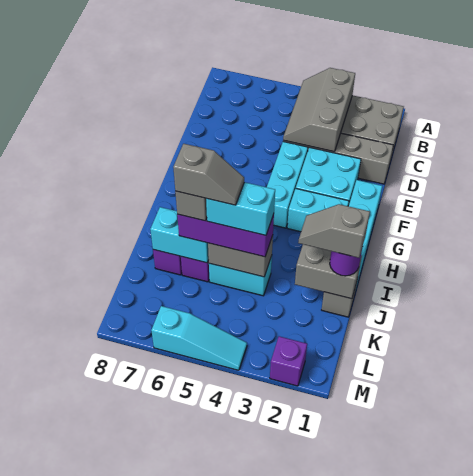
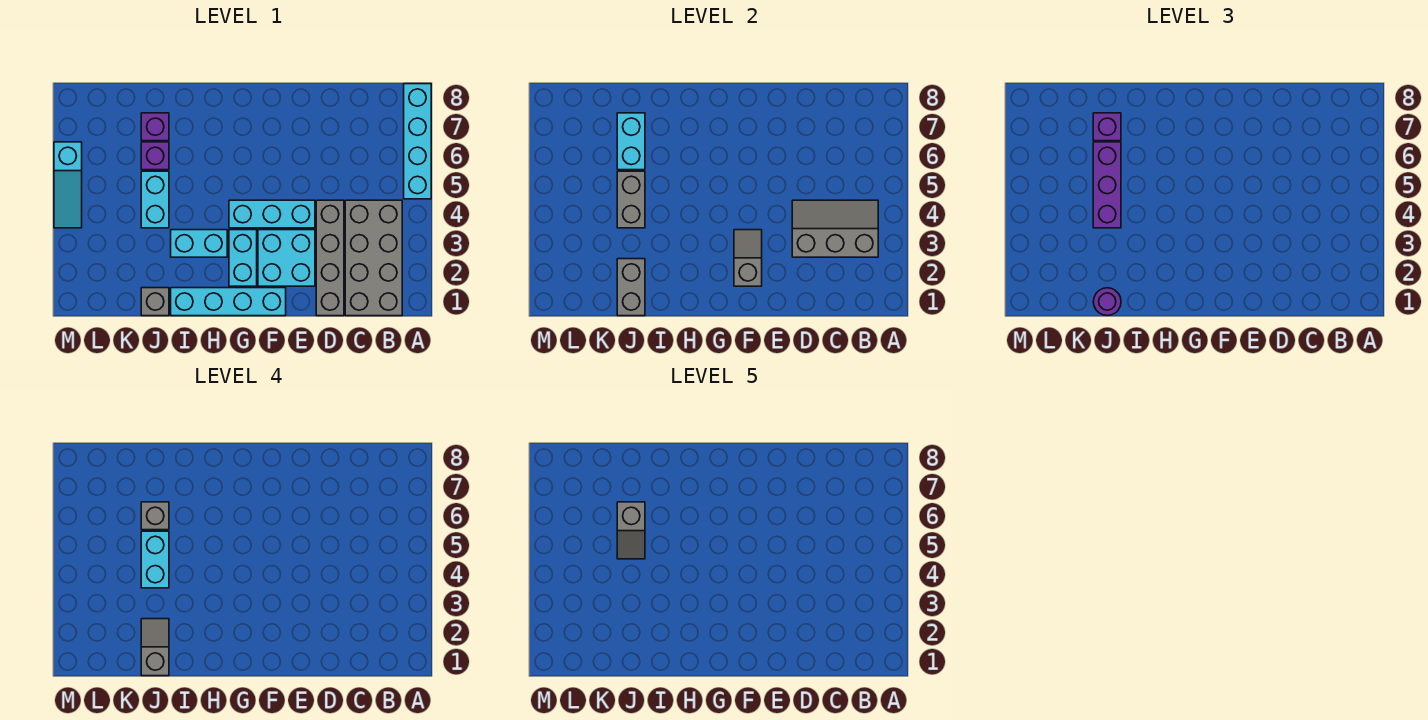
none -> cyan brick A5:A8 level 1
none -> grey slope F2:F3 level 2 top 2
none -> cyan brick H3:I3 level 1
purple brick M2 level 1 -> purple brick J7 level 3

